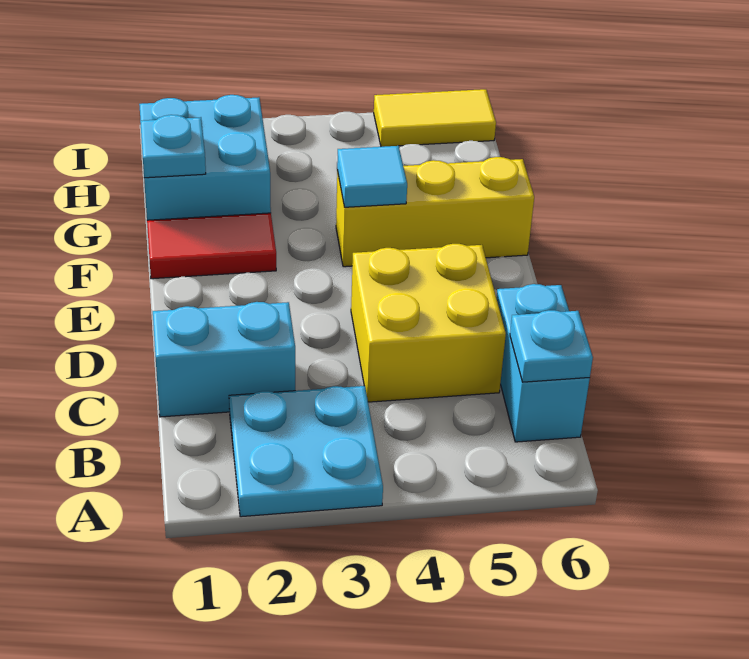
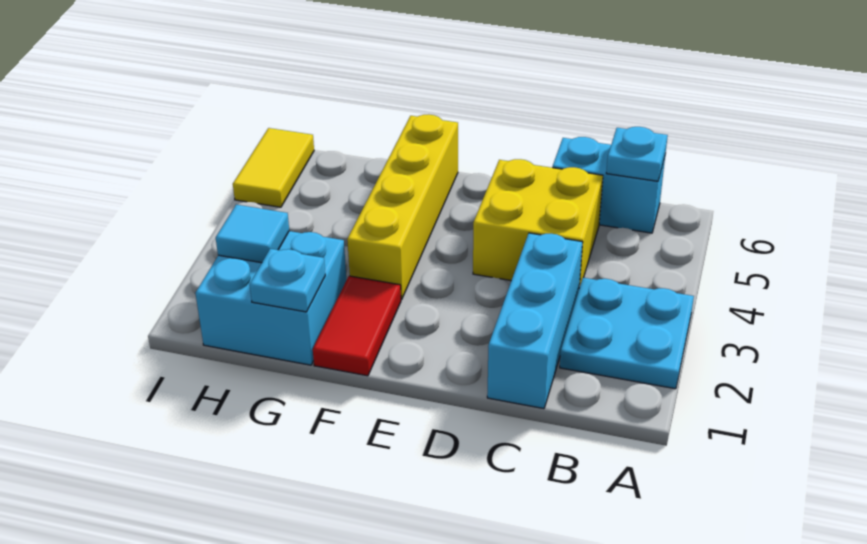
cyan brick C1:C2 level 1 -> cyan brick C1:C3 level 1
yellow brick F4:F6 level 1 -> yellow brick F3:F6 level 1
cyan tile F4 level 2 -> cyan tile H2 level 2

